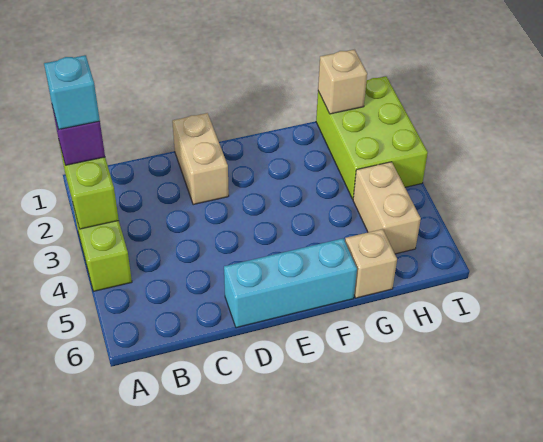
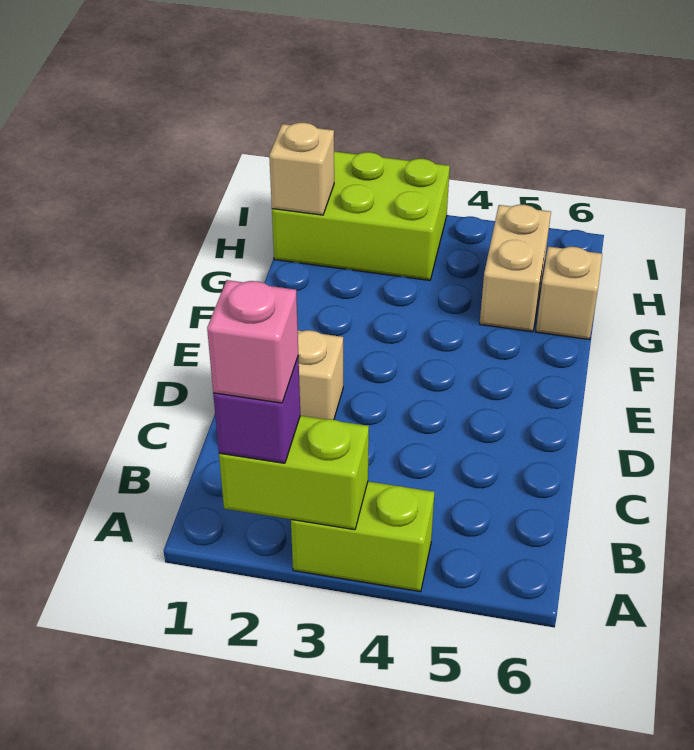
cyan brick A2 level 4 -> pink brick A2 level 4
cyan brick D6:F6 level 1 -> none
tan brick H4:H5 level 1 -> tan brick G5:H5 level 1

